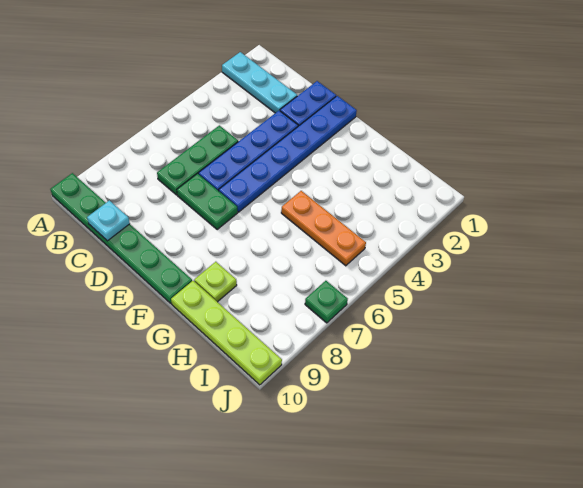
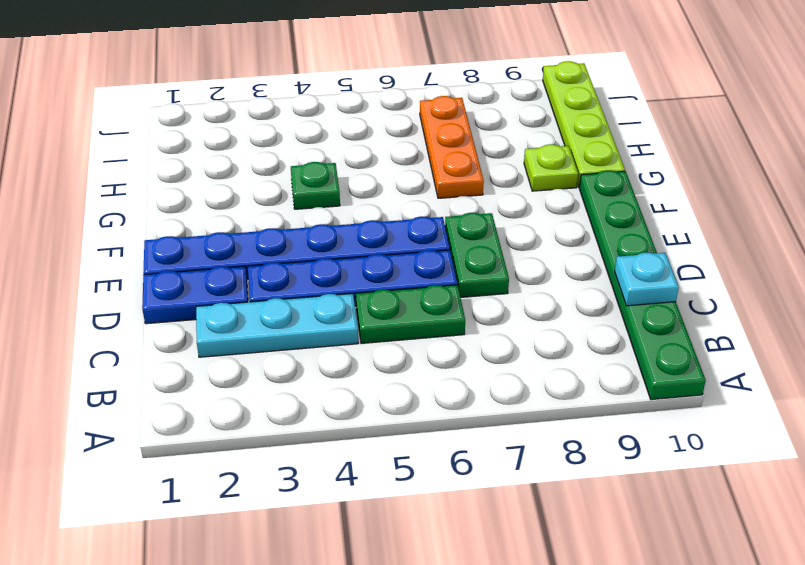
cyan plate A2:C2 level 1 -> cyan plate C2:C4 level 1
green plate C5:C7 level 1 -> green plate C5:C6 level 1
orange plate G5:I5 level 1 -> orange plate G7:I7 level 1
green plate J7 level 1 -> green plate G4 level 1

